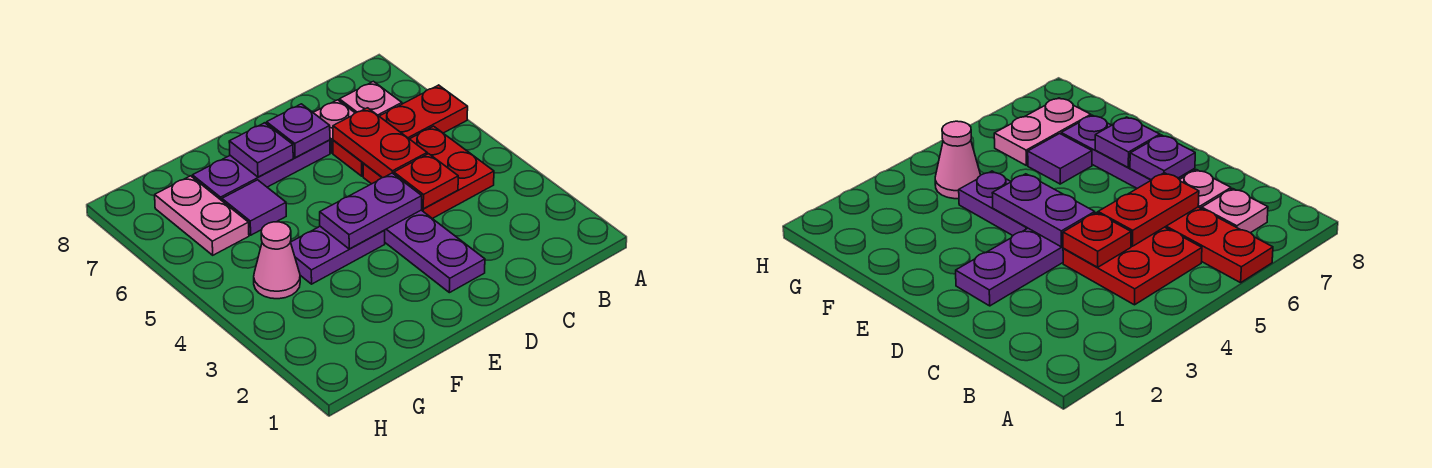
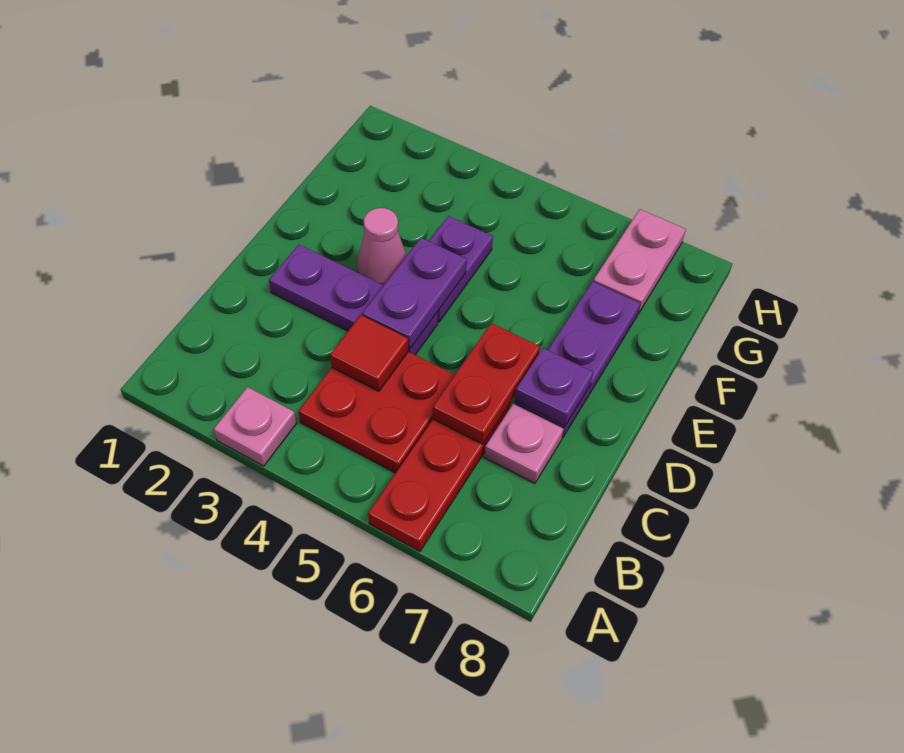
pink plate B7 level 1 -> pink plate A3 level 1
red plate C4 level 2 -> red tile C4 level 2
red plate C5:C6 level 2 -> red plate C6:D6 level 2
purple plate E7 level 2 -> none
purple tile F6 level 1 -> none
pink cone G4 level 1 -> pink cone E3 level 1
pink plate G6:G7 level 1 -> pink plate G7:H7 level 1

